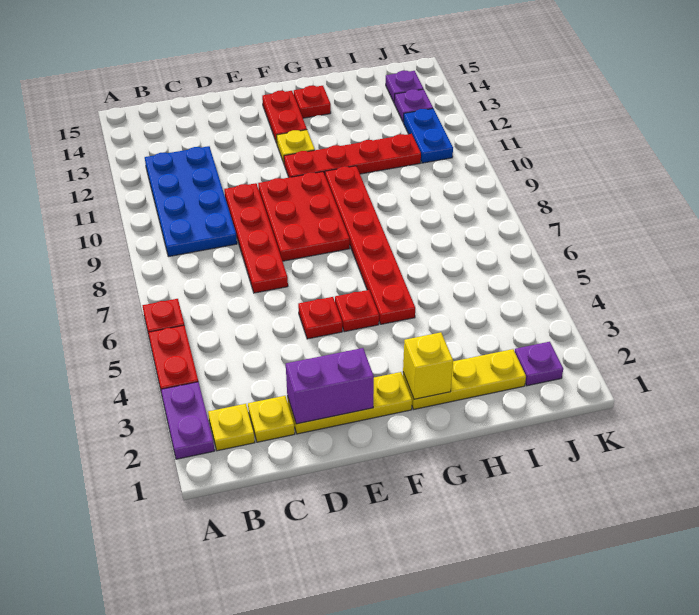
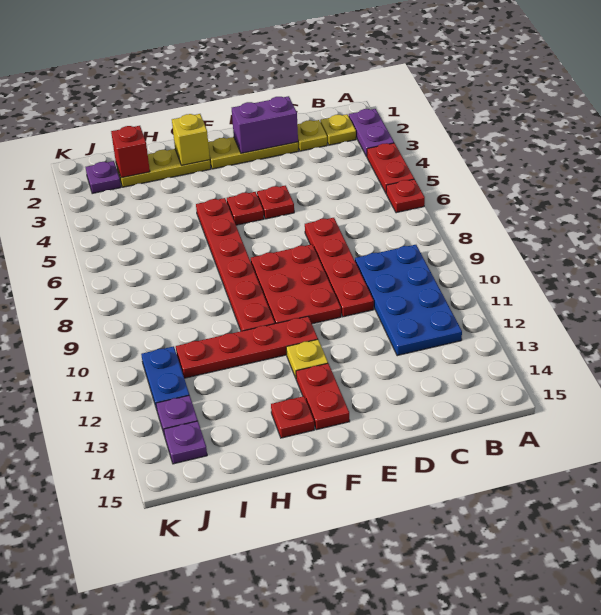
none -> red brick I2 level 2

